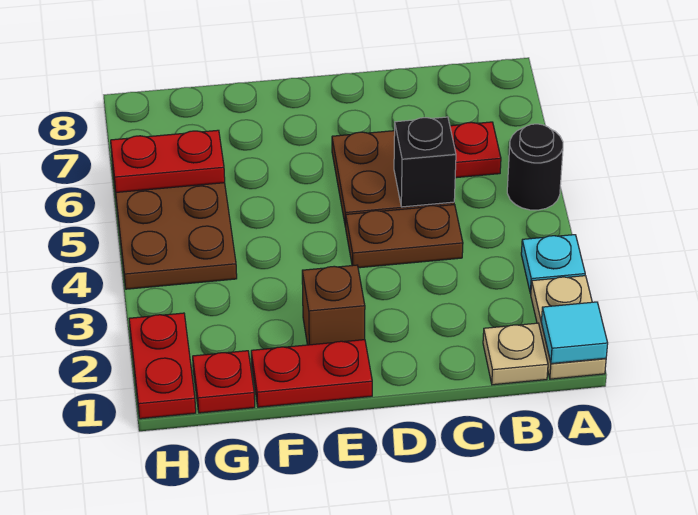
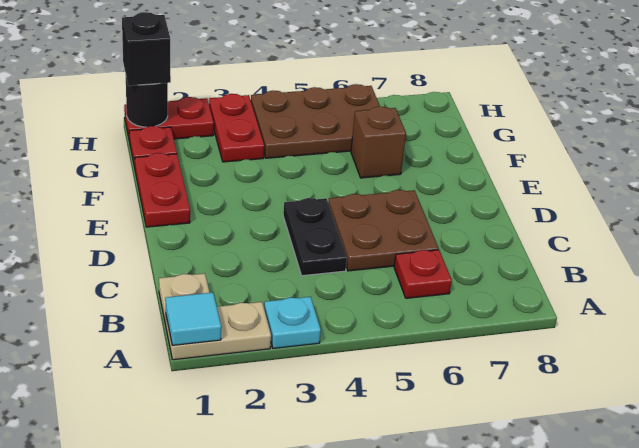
black round brick A5 level 1 -> black round brick H1 level 2
brown plate C4:D4 level 1 -> black plate C4:D4 level 1
black brick C5 level 2 -> black brick H1 level 3
brown brick E2 level 1 -> brown brick F6 level 1
red plate G6:H6 level 2 -> red plate G3:H3 level 1

